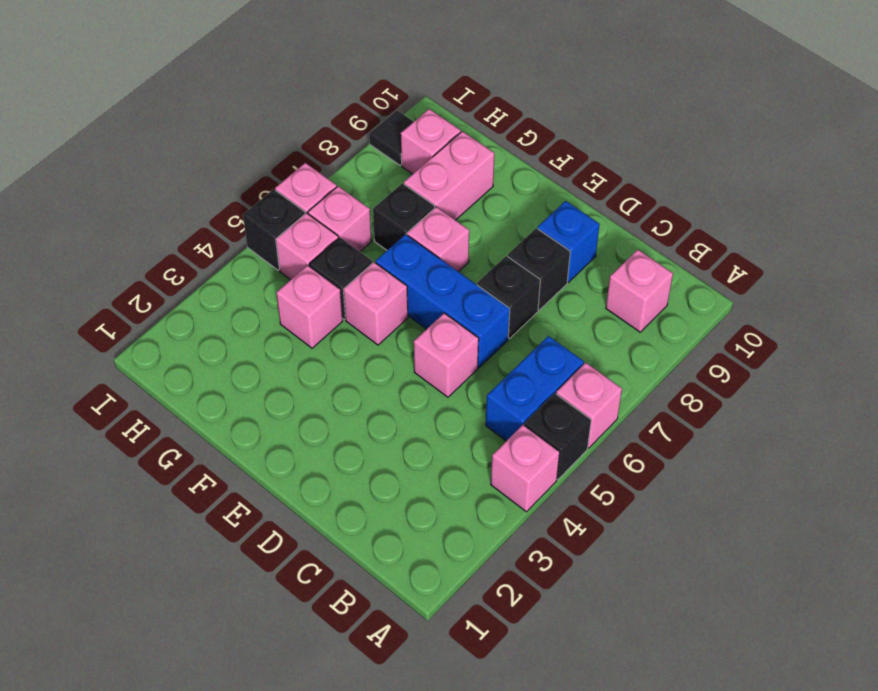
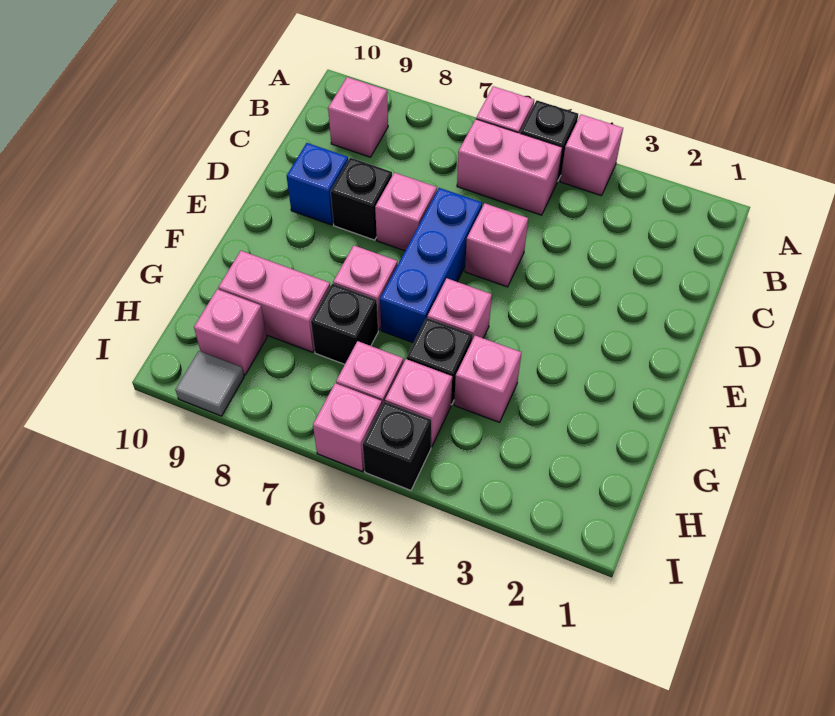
blue brick B5:B6 level 1 -> pink brick B5:B6 level 1
black brick D7 level 1 -> pink brick D7 level 1
black tile I9 level 1 -> grey tile I9 level 1

